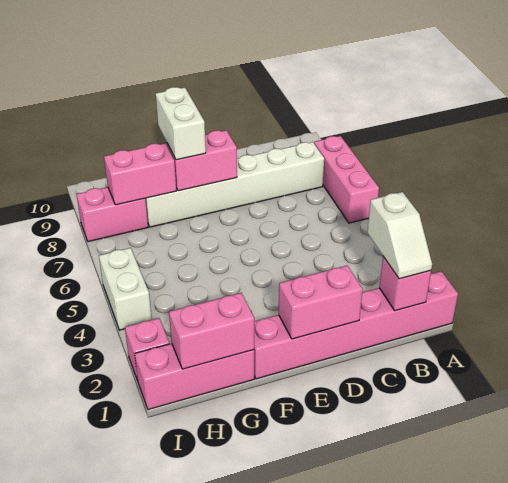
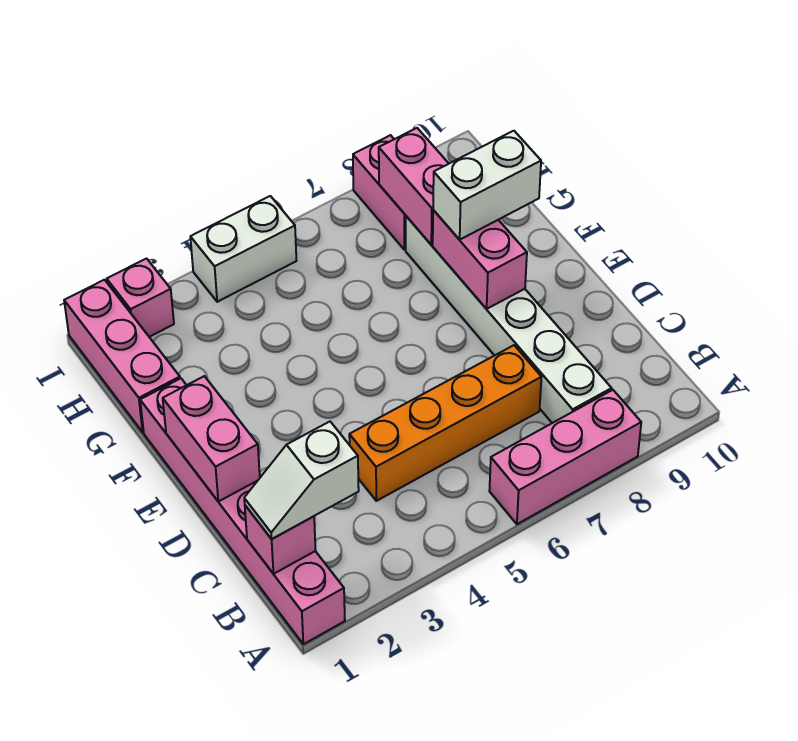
none -> orange brick C4:C7 level 1
pink brick G1:H1 level 2 -> none

